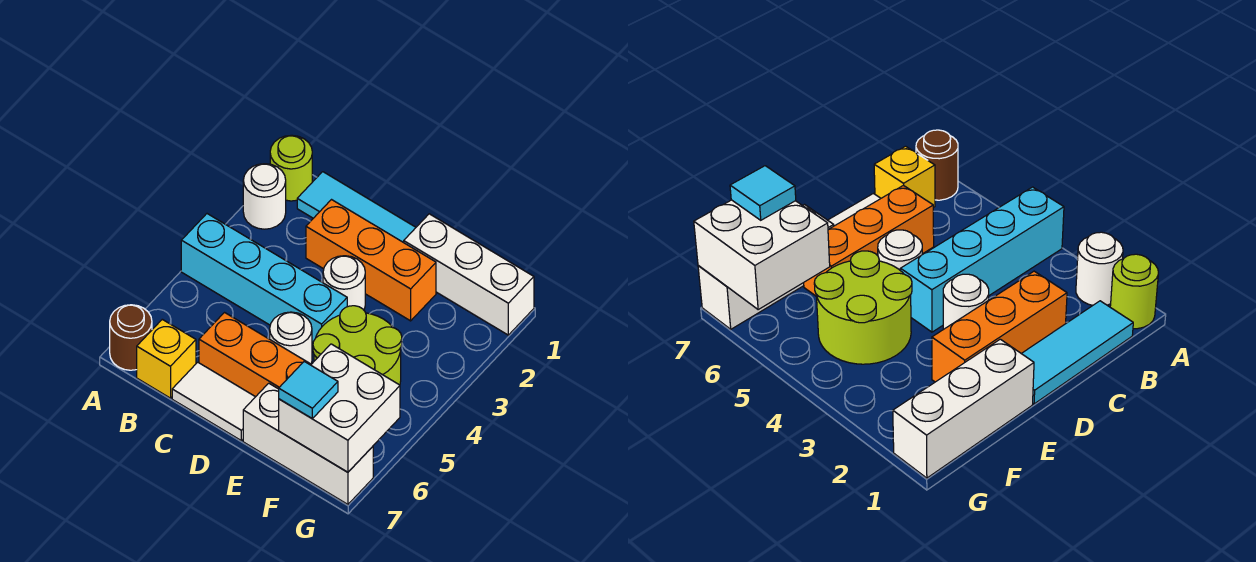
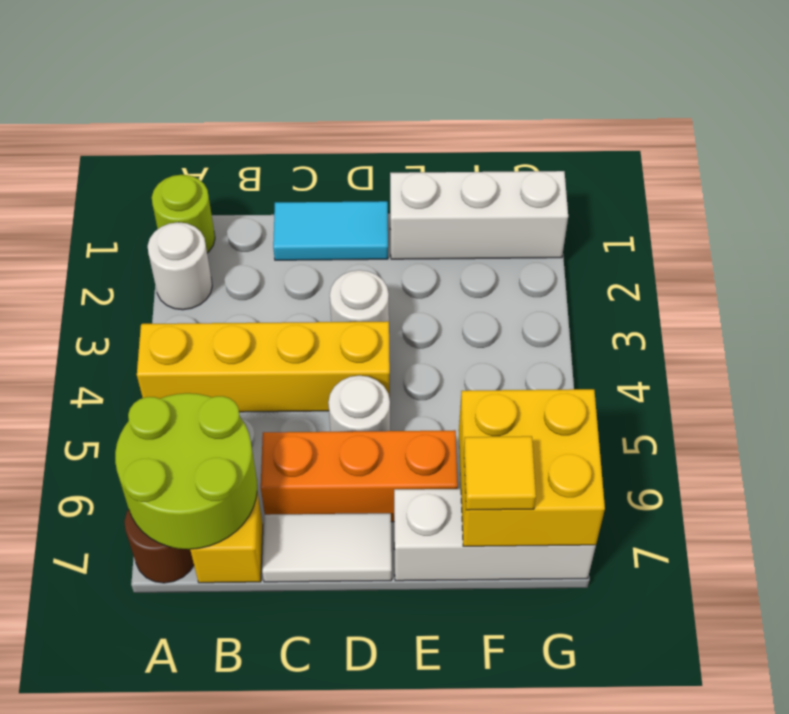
cyan brick A4:D4 level 1 -> yellow brick A4:D4 level 1
cyan tile B1:D1 level 1 -> cyan tile C1:D1 level 1
orange brick C2:E2 level 1 -> none
lime round brick E4:F5 level 1 -> lime round brick A6:B7 level 2
white brick F6:G7 level 2 -> yellow brick F6:G7 level 2
cyan tile F7 level 3 -> yellow tile F7 level 3

